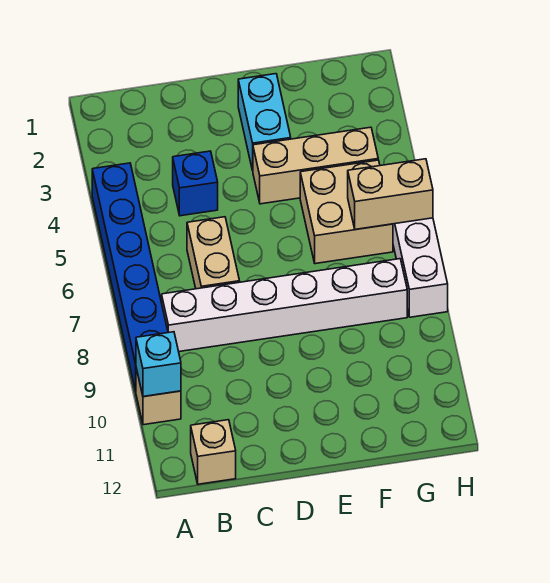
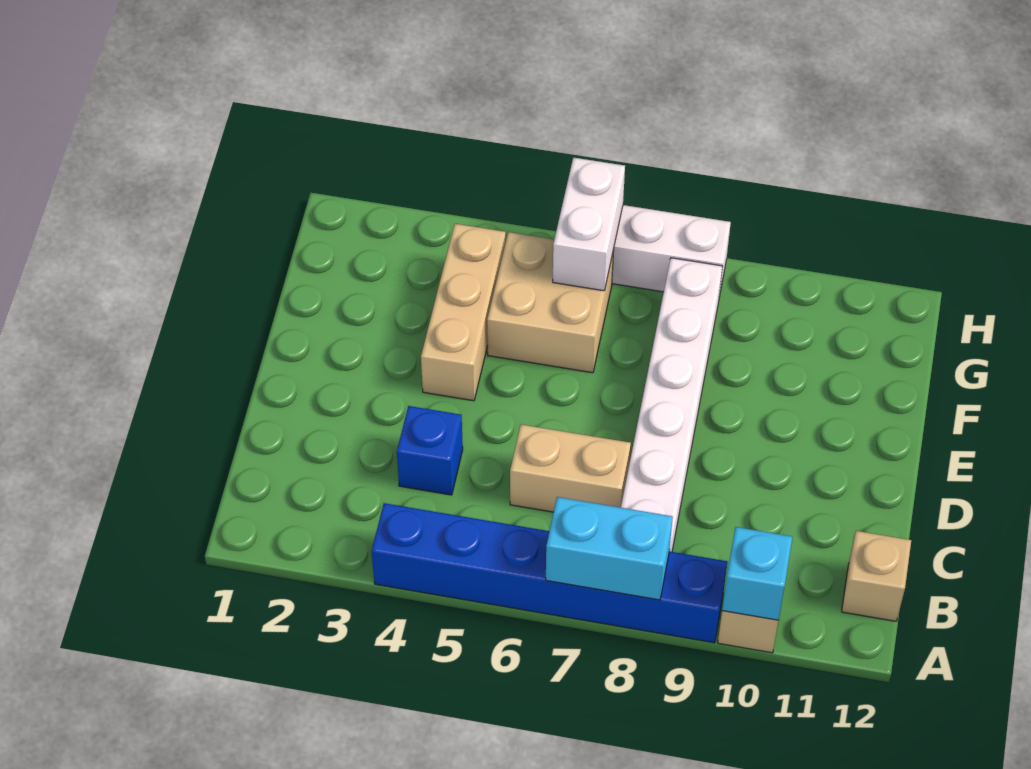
cyan brick E2:E3 level 1 -> cyan brick A7:A8 level 2
tan brick G6:H6 level 2 -> white brick G6:H6 level 2

